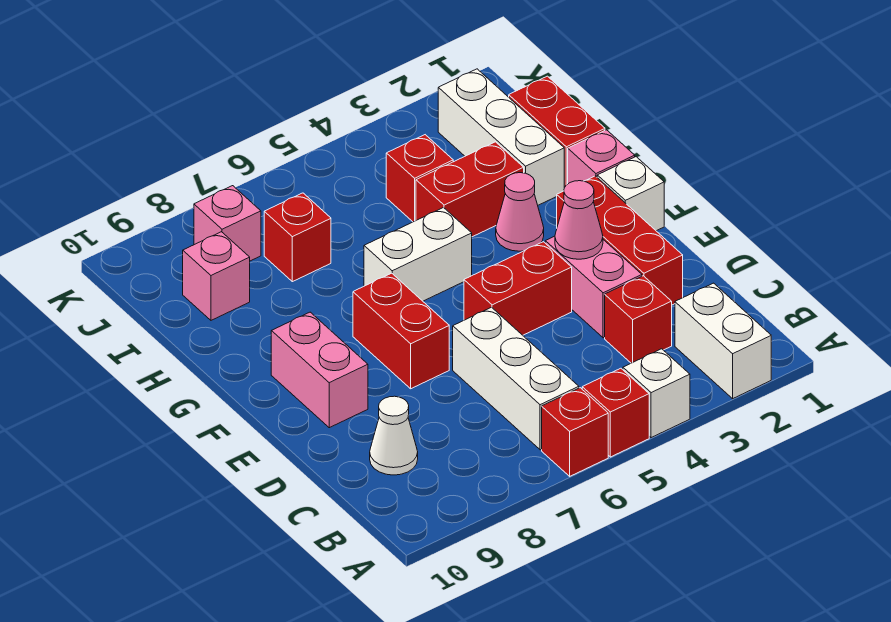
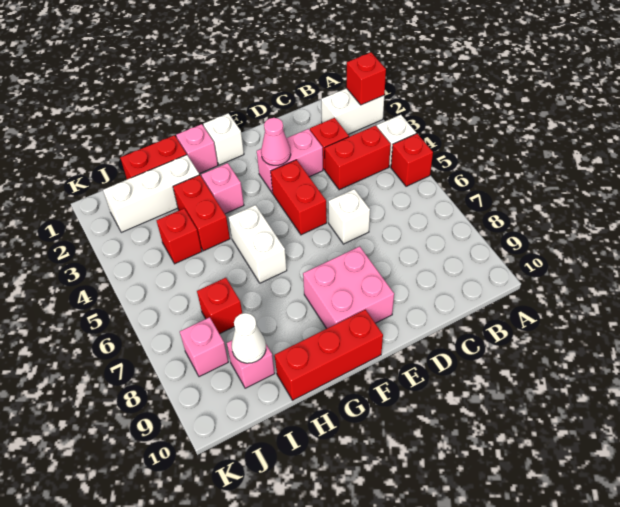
red brick A6 level 1 -> red brick A2 level 2
white brick B6:D6 level 1 -> white brick D6 level 1
white cone C9 level 1 -> white cone I9 level 2
red brick D2:F2 level 1 -> red brick F10:H10 level 1
red brick E7:F7 level 1 -> red brick B4:C4 level 1
pink brick E9:F9 level 1 -> pink brick E8:F9 level 1
pink cone G3 level 1 -> pink brick G3 level 1

